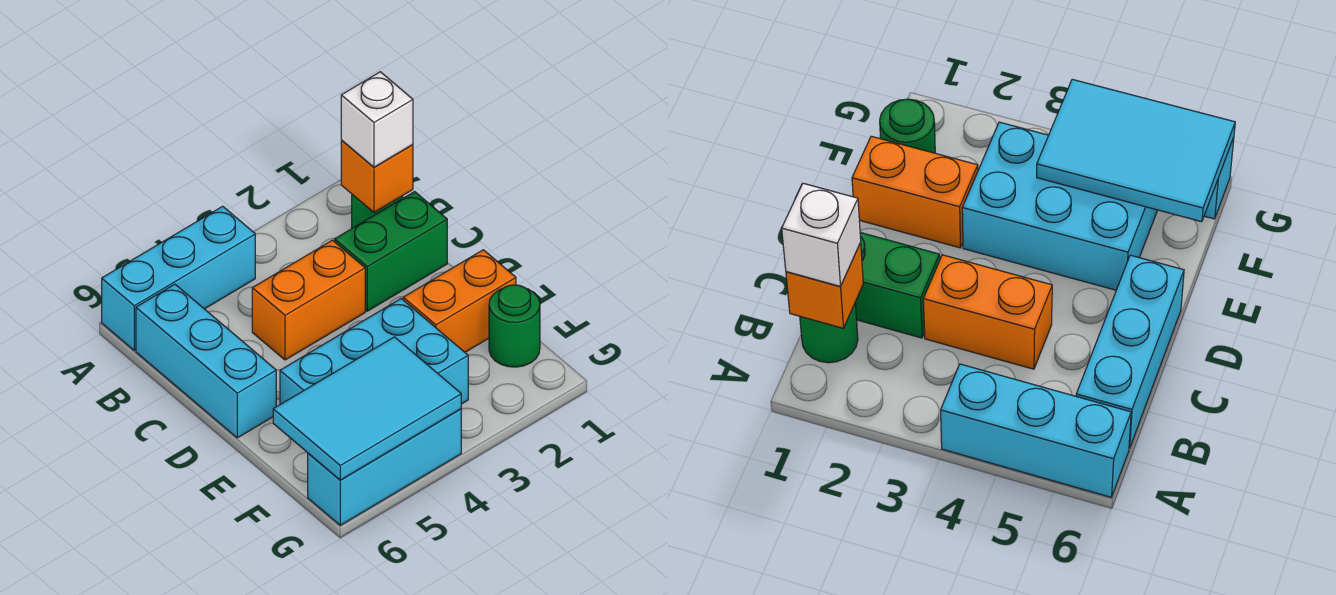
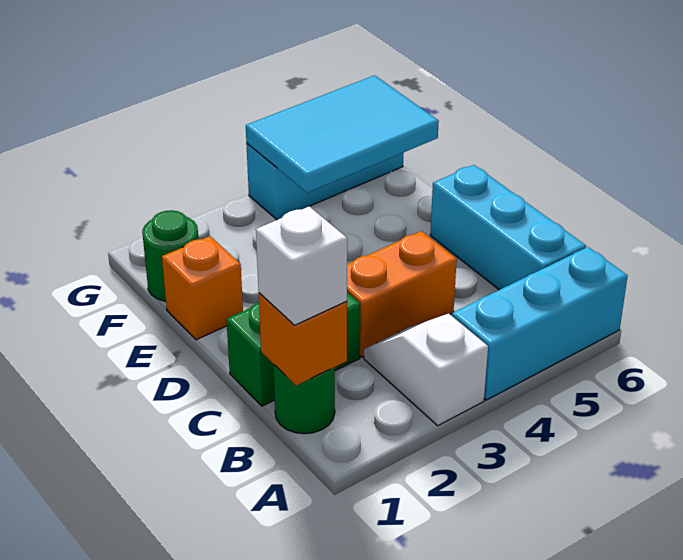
none -> white slope A3:B3 level 1 top A
orange brick E1:E2 level 1 -> orange brick E1 level 1
cyan brick E3:F5 level 1 -> none

